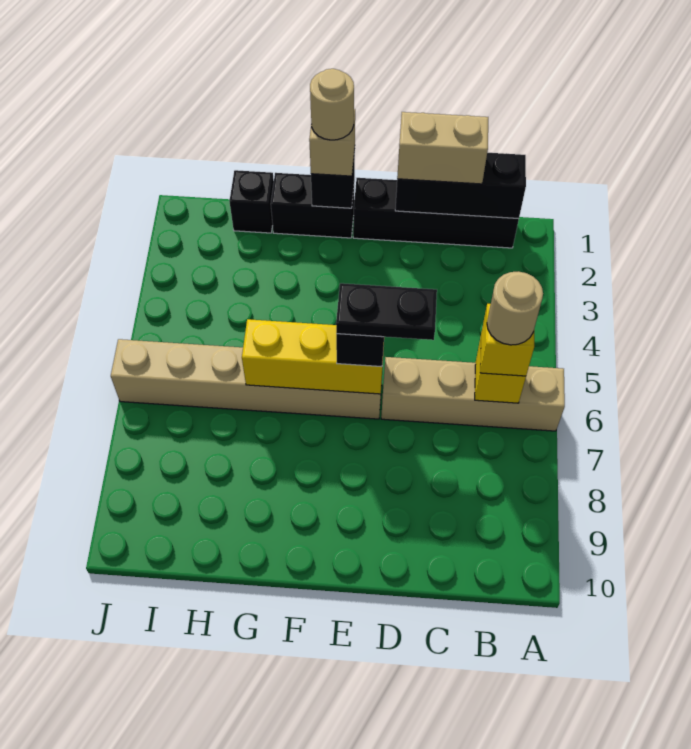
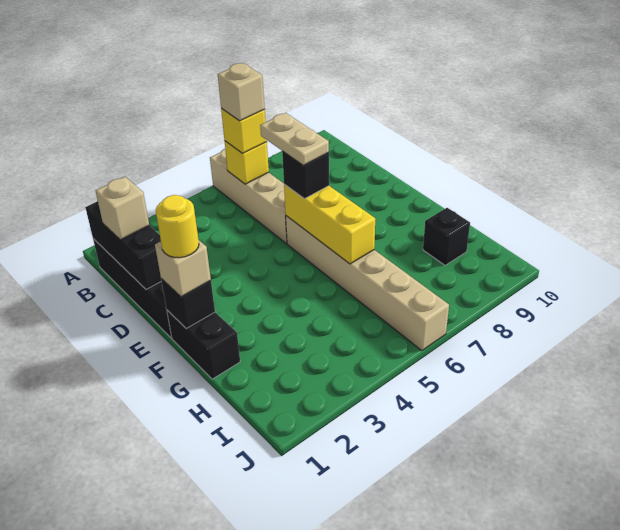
tan round brick B6 level 4 -> tan brick B6 level 4
tan brick C1:D1 level 3 -> tan brick C1 level 3
black plate D6:E6 level 4 -> tan plate D6:E6 level 4
tan round brick F1 level 4 -> yellow round brick F1 level 4
black brick H1 level 1 -> black brick H9 level 1

